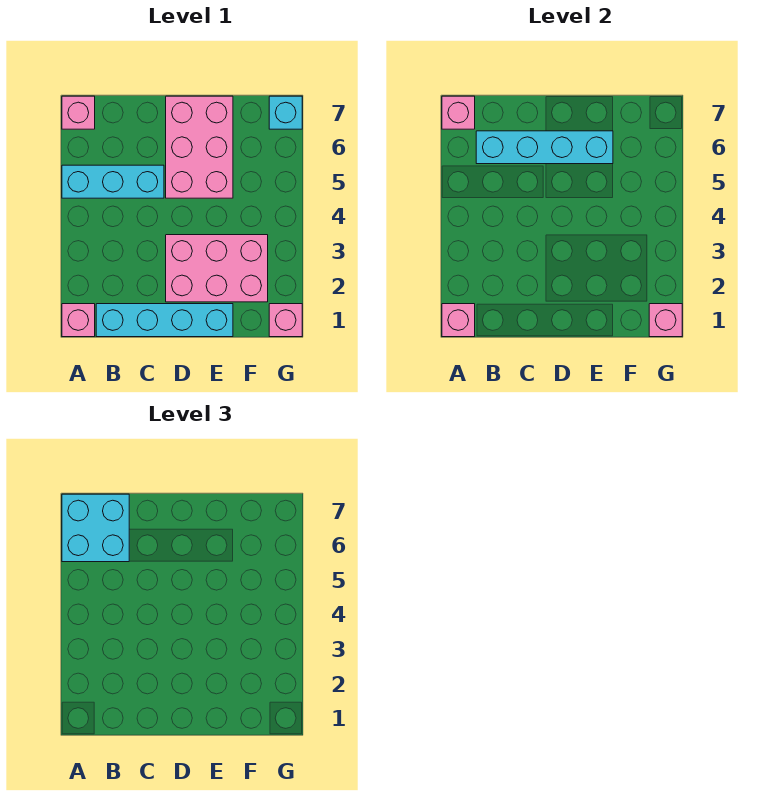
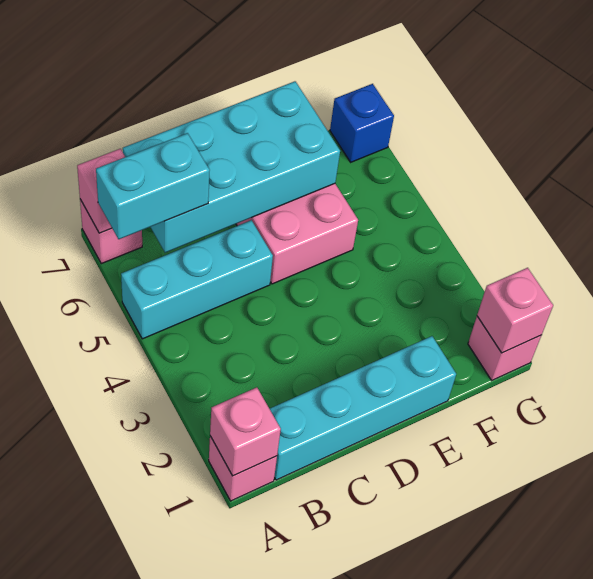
cyan brick A6:B7 level 3 -> cyan brick A6:B6 level 3
cyan brick B6:E6 level 2 -> cyan brick B6:E7 level 2
pink brick D2:F3 level 1 -> none
cyan brick G7 level 1 -> blue brick G7 level 1

